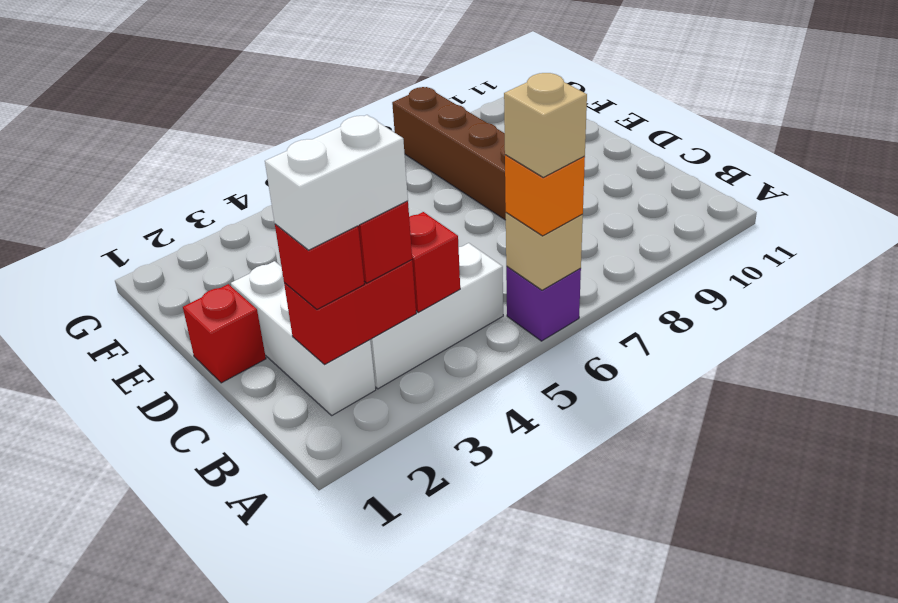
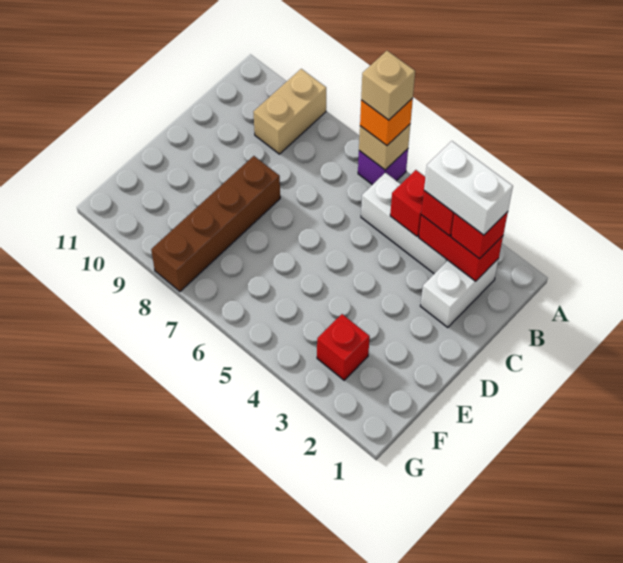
none -> tan brick A9:B9 level 1
white brick B2:D2 level 1 -> white brick B2:C2 level 1
red brick D1 level 1 -> red brick F3 level 1

